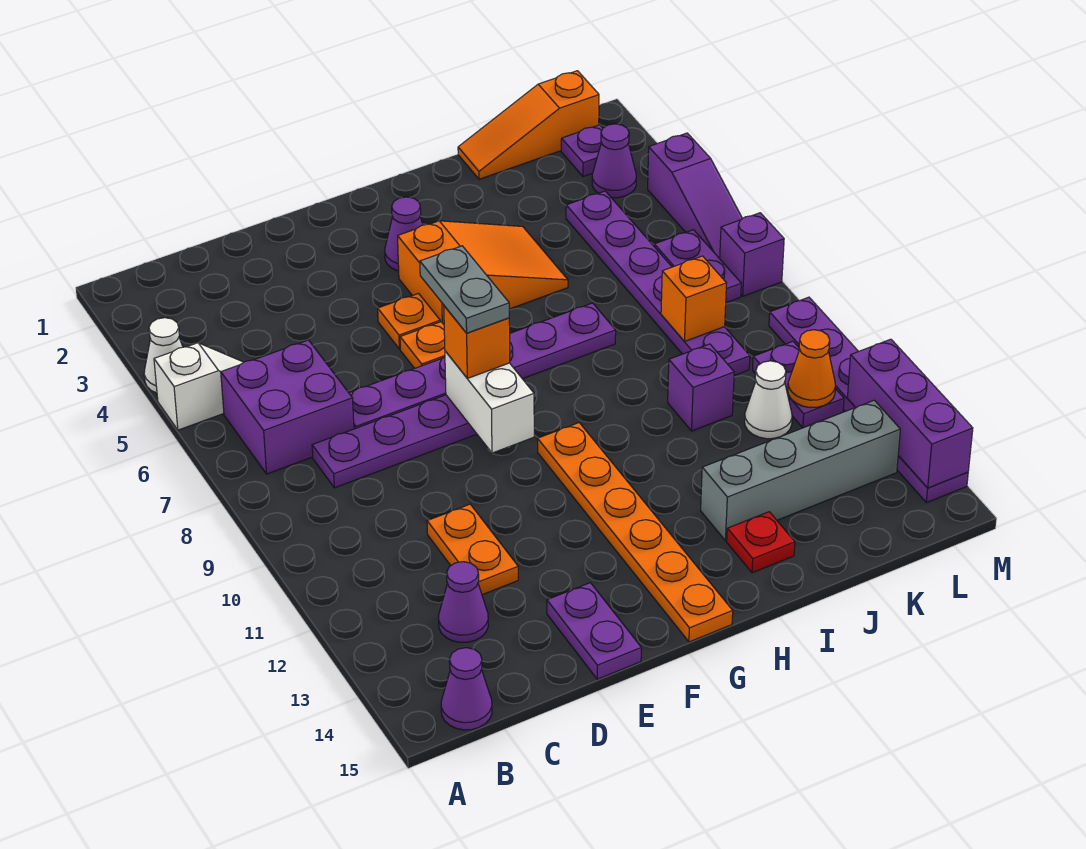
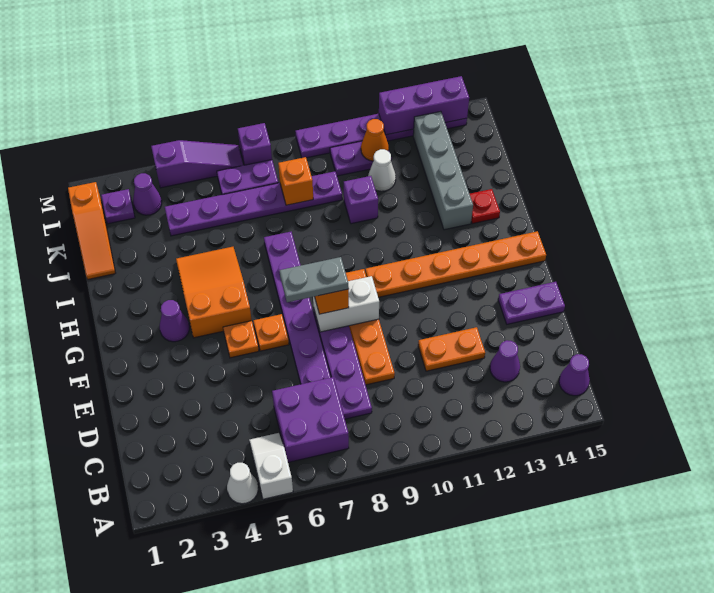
none -> orange plate D9:G9 level 1

